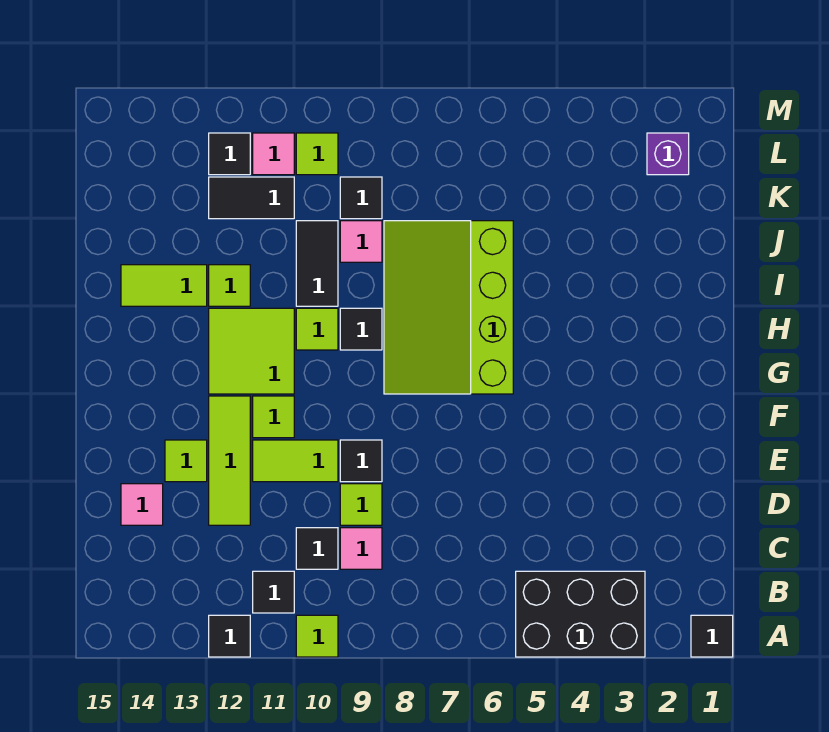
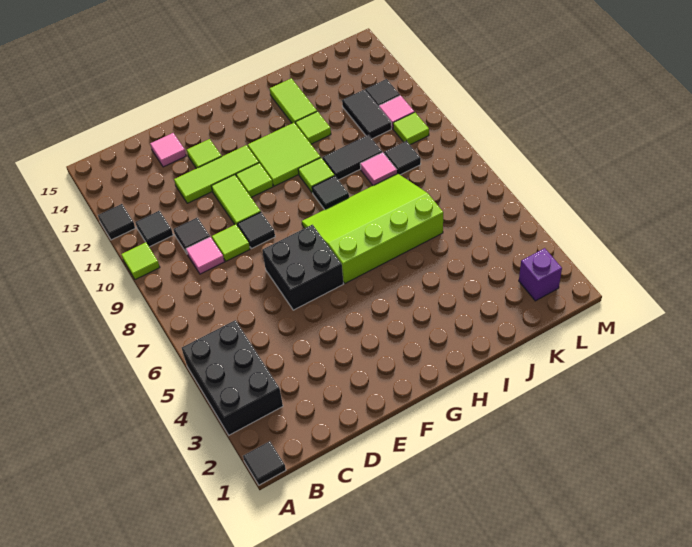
none -> black brick E6:F7 level 1

